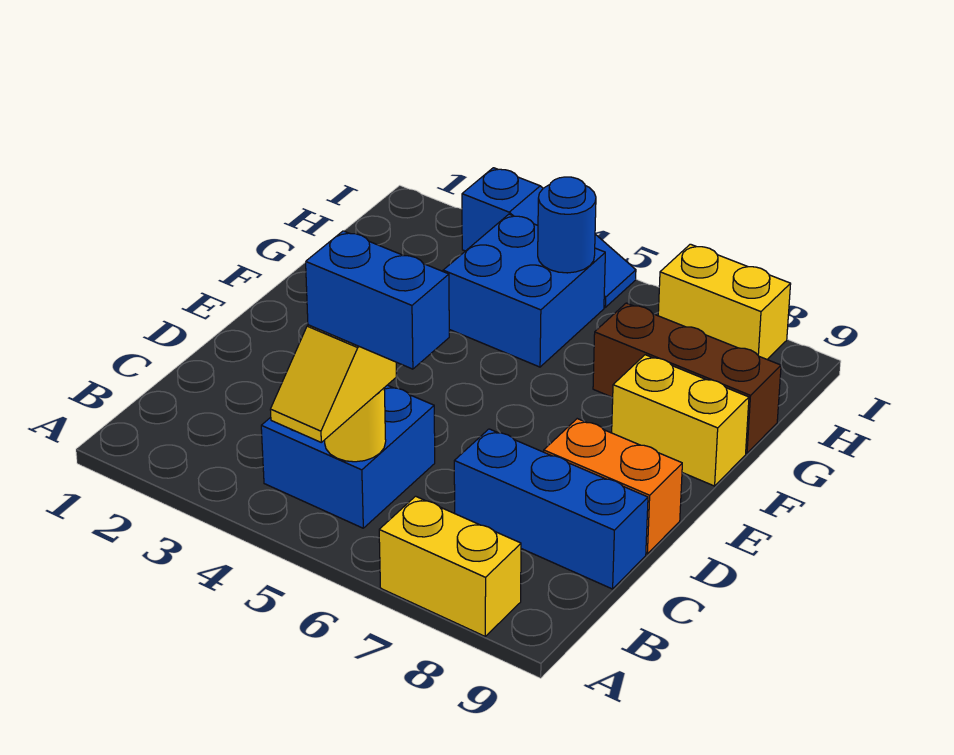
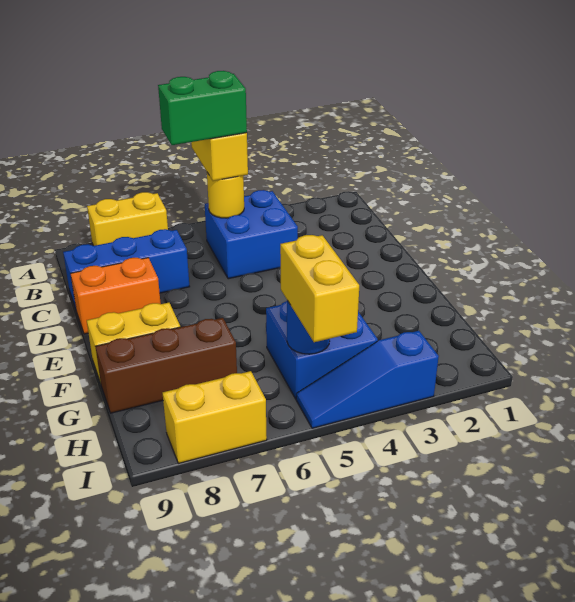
blue brick B5:B6 level 4 -> green brick B5:B6 level 4
none -> yellow brick H5:I5 level 3

